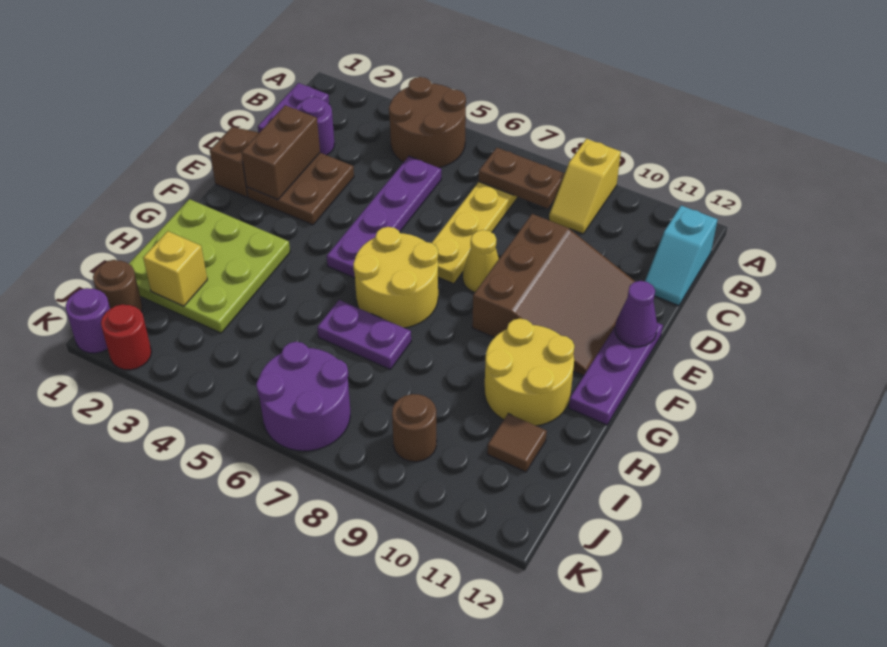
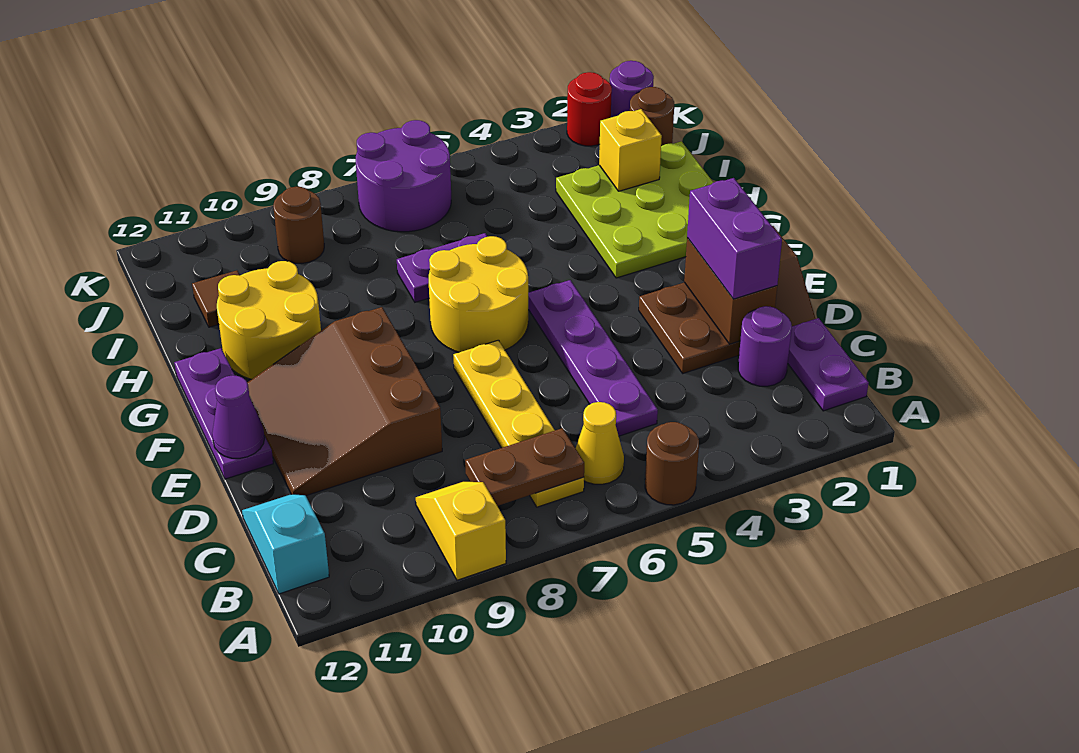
brown round brick A4:B5 level 1 -> brown round brick A5 level 1
none -> purple brick D2:E2 level 3
yellow cone E8 level 1 -> yellow cone B6 level 1

